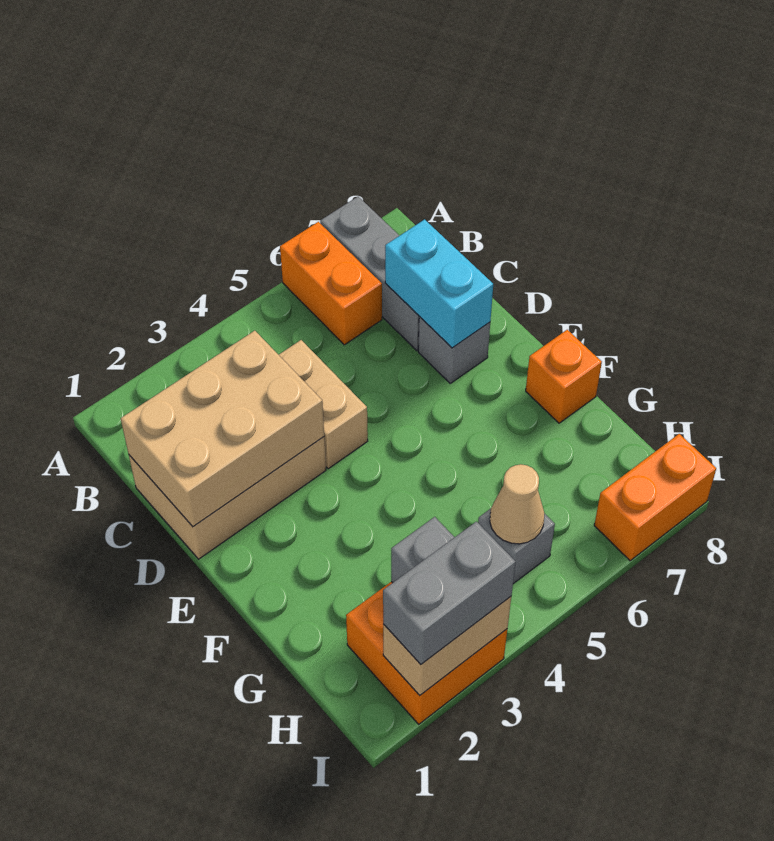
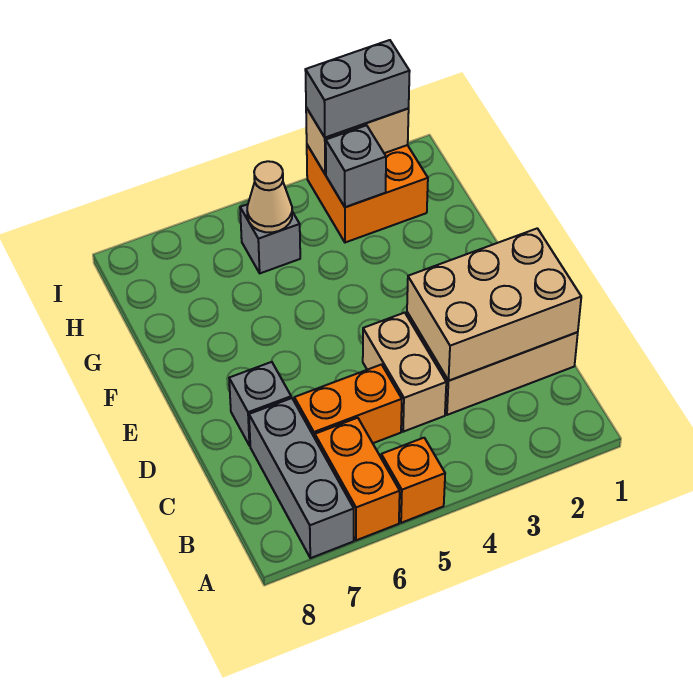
cyan brick C7:D7 level 2 -> none
orange brick F8 level 1 -> orange brick A5 level 1
orange brick I7:I8 level 1 -> orange brick C5:C6 level 1

